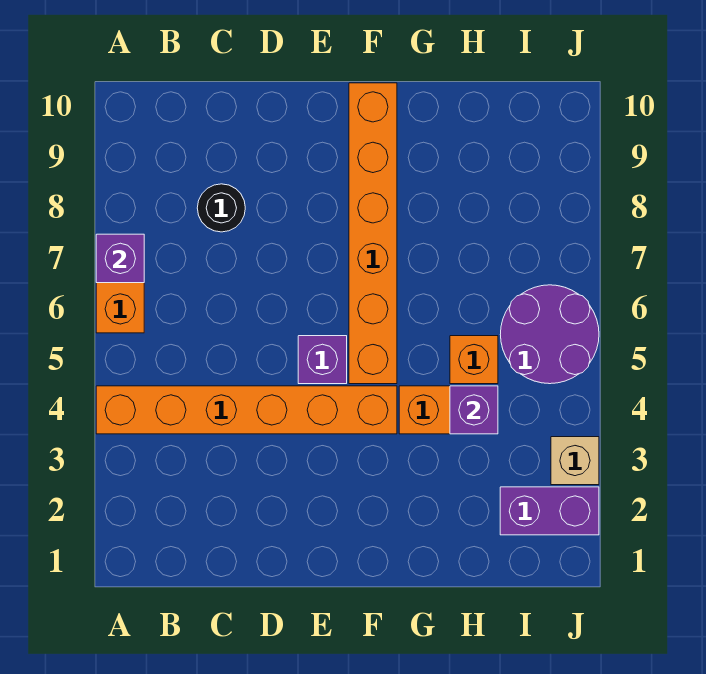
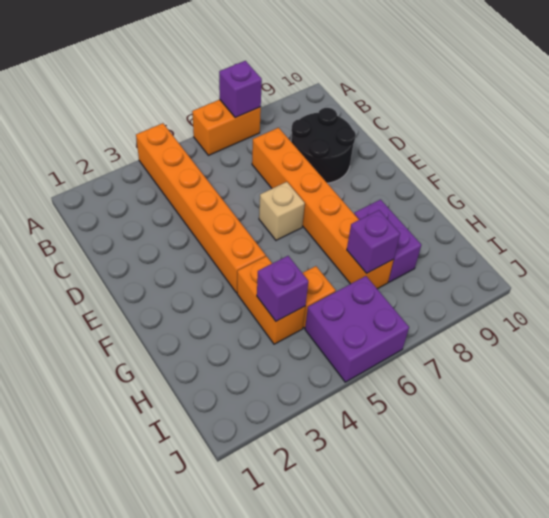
black round brick C8 level 1 -> black round brick C8:D9 level 1
purple brick E5 level 1 -> purple brick H7 level 2
orange brick F5:F10 level 1 -> orange brick C7:H7 level 1
purple brick I2:J2 level 1 -> purple brick G8:H8 level 1
purple round brick I5:J6 level 1 -> purple brick I5:J6 level 1
tan brick J3 level 1 -> tan brick E6 level 1

